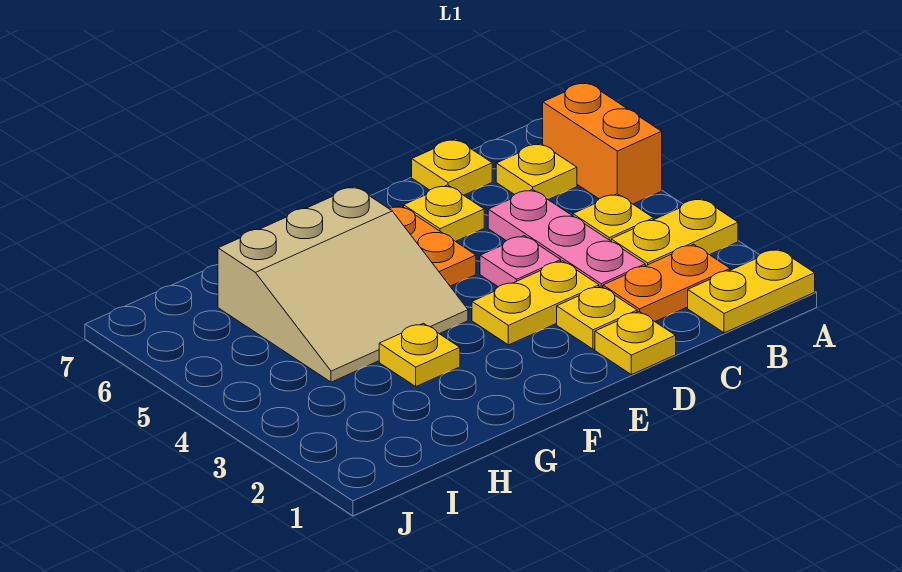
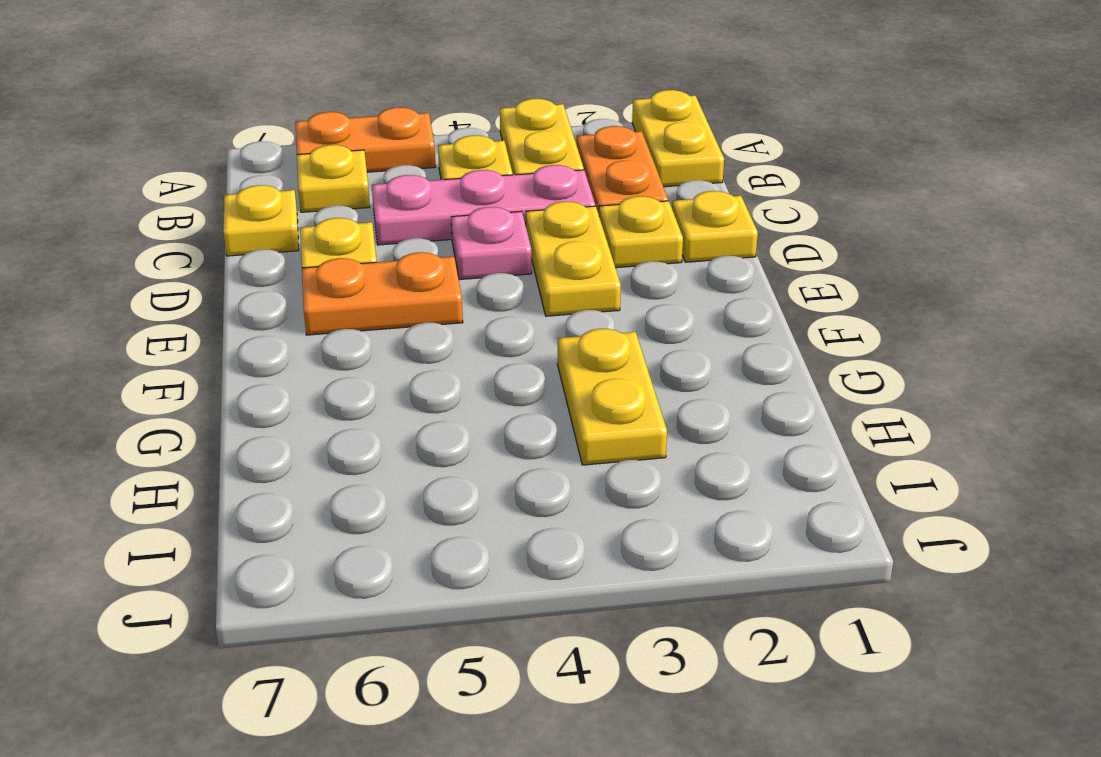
orange brick A5:A6 level 1 -> orange plate A5:A6 level 1
tan slope F4:H6 level 1 top 6 -> none
yellow plate G3 level 1 -> yellow plate G3:H3 level 1

